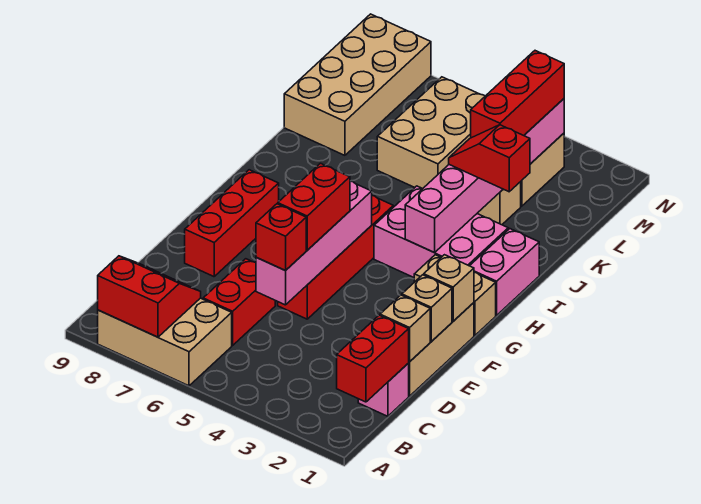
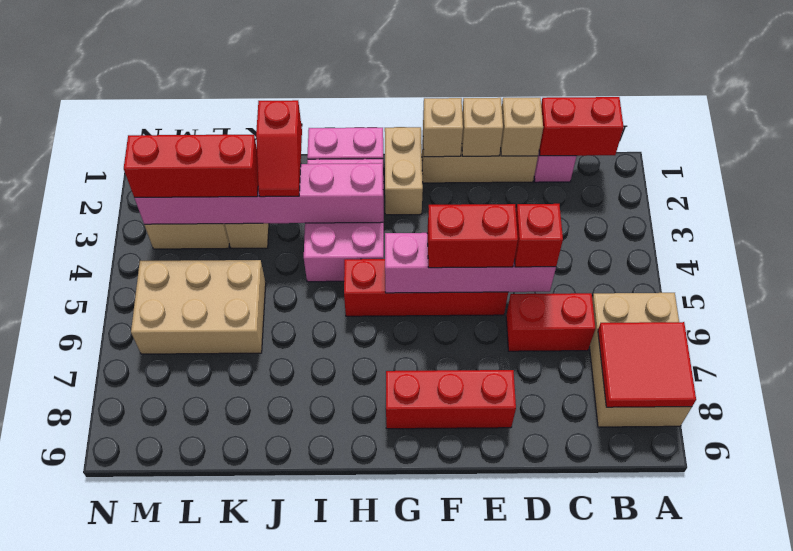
red slope A7:B8 level 2 top A -> red tile A7:B8 level 2
tan brick K8:N9 level 1 -> none

